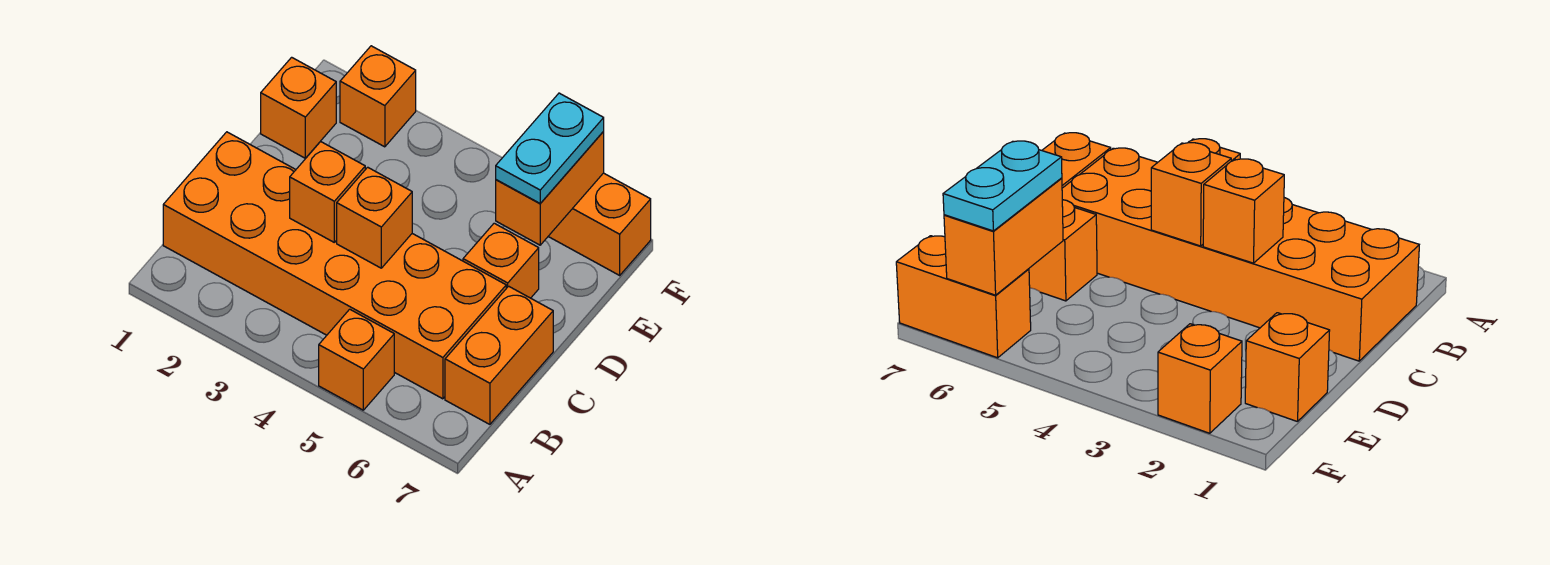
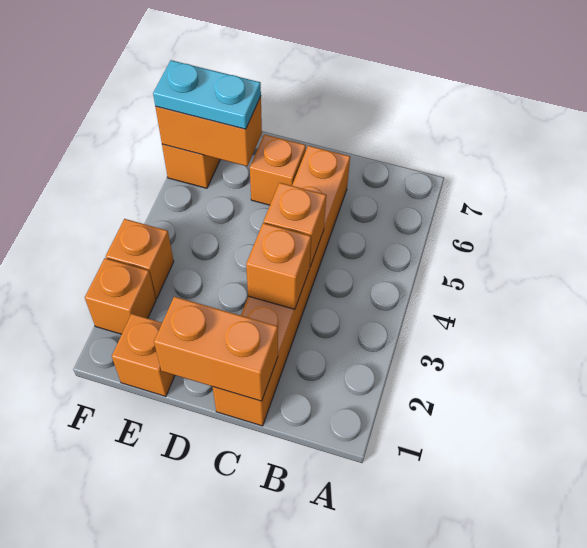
orange brick A5 level 1 -> orange brick F3 level 1
orange brick B1:C6 level 1 -> orange brick C1:C6 level 1
orange brick B7:C7 level 1 -> orange brick C1:D1 level 2

